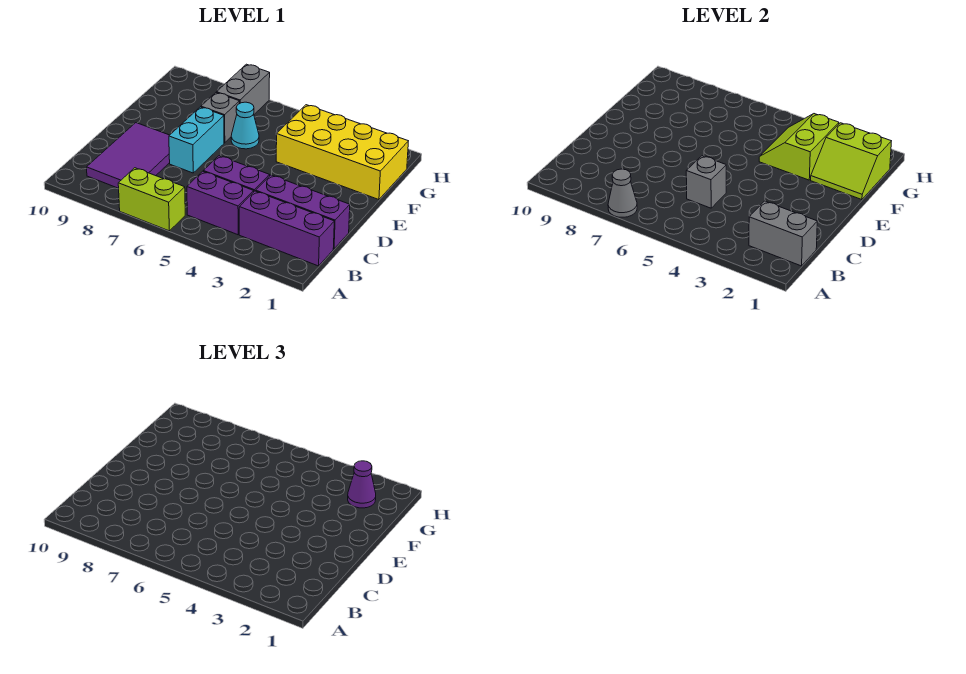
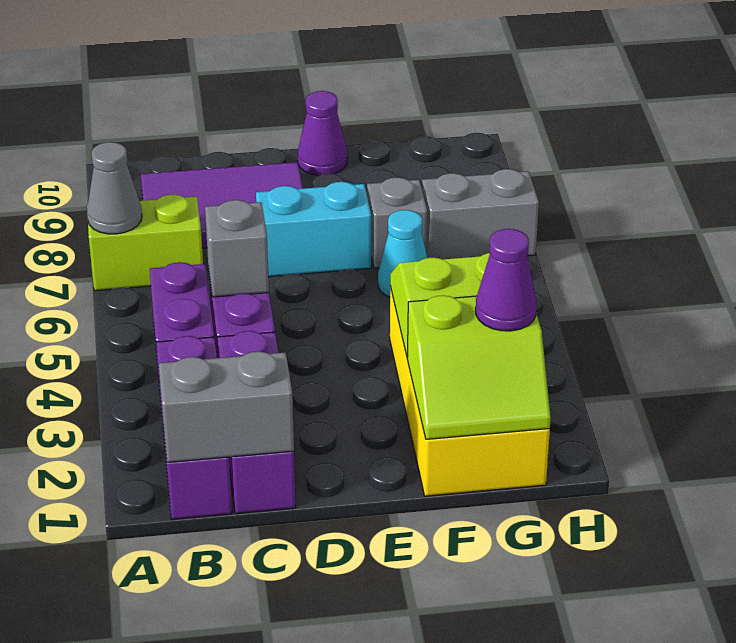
lime brick A6:A7 level 1 -> lime brick A7:B7 level 1
grey brick B1:B2 level 2 -> grey brick B1:C1 level 2
none -> purple cone E10 level 1
lime slope F1:G2 level 2 top G -> lime slope F1:G2 level 2 top 2

